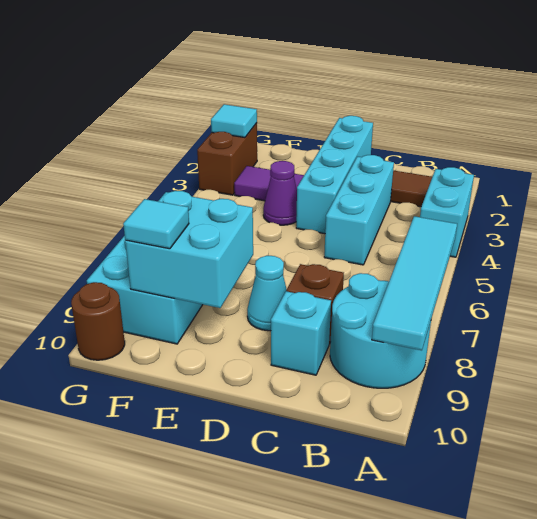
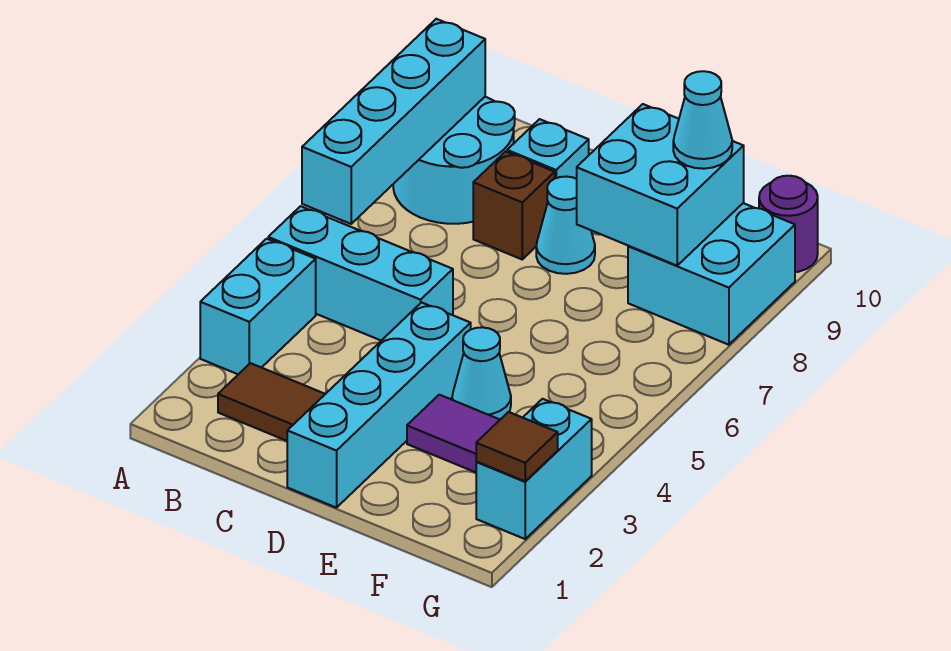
cyan tile A6:A9 level 2 -> cyan brick A6:A9 level 2
cyan brick C3:C5 level 1 -> cyan brick A5:C5 level 1
purple cone E4 level 1 -> cyan cone E4 level 1
cyan tile F9 level 3 -> cyan cone F9 level 3
brown brick G2:G3 level 1 -> cyan brick G2:G3 level 1
cyan tile G2 level 2 -> brown tile G2 level 2
brown round brick G10 level 1 -> purple round brick G10 level 1

